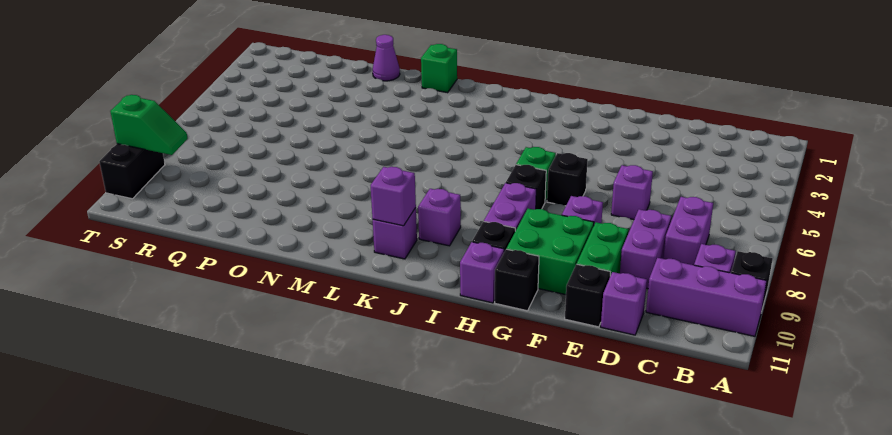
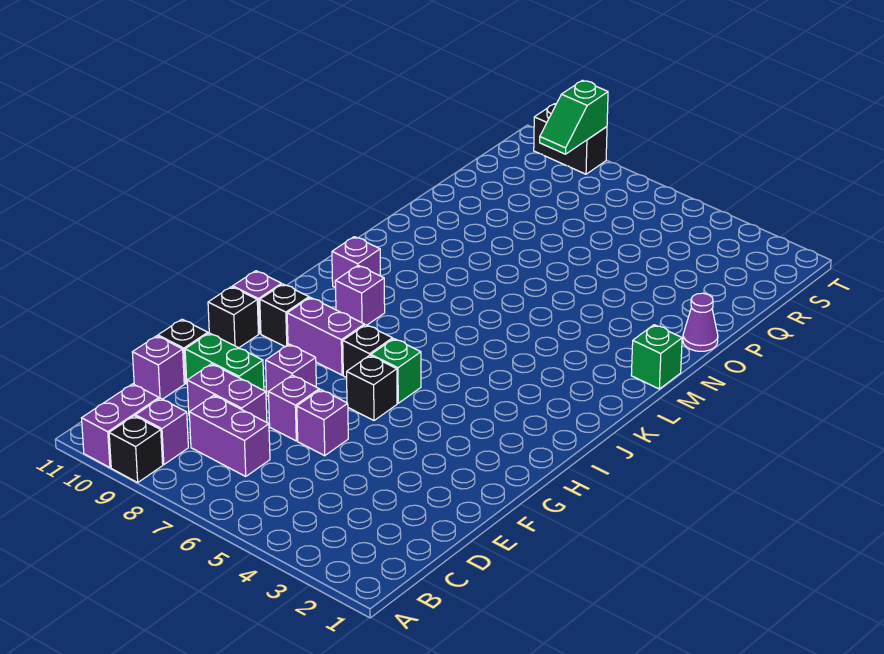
purple brick A10:C10 level 1 -> purple brick A10:B10 level 1
green brick F9:G10 level 1 -> none
purple brick K10 level 2 -> purple brick E7 level 1

